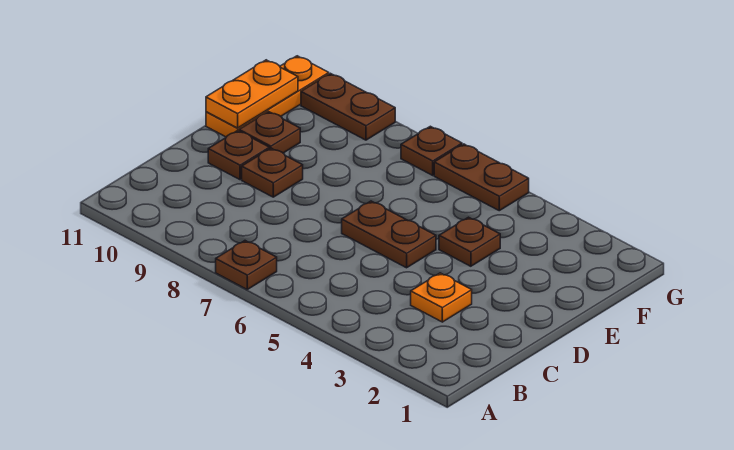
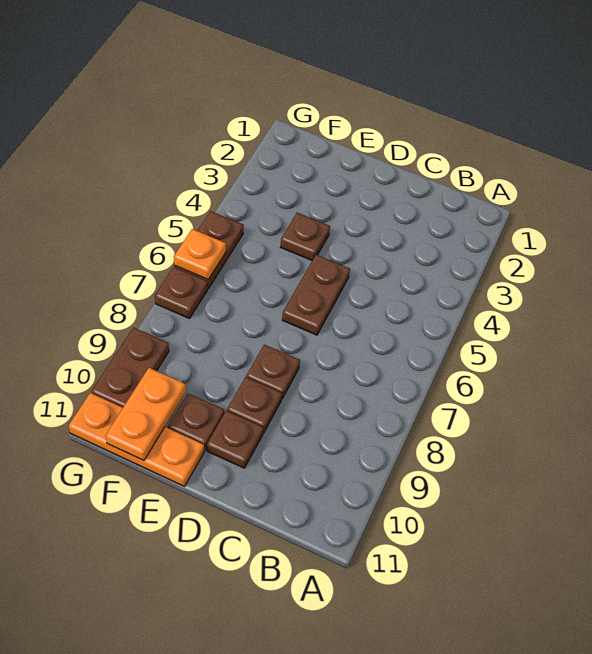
brown plate A7 level 1 -> brown plate D8 level 1
orange plate C3 level 1 -> orange plate G6 level 2
orange plate E11:F11 level 2 -> orange plate F10:F11 level 2

